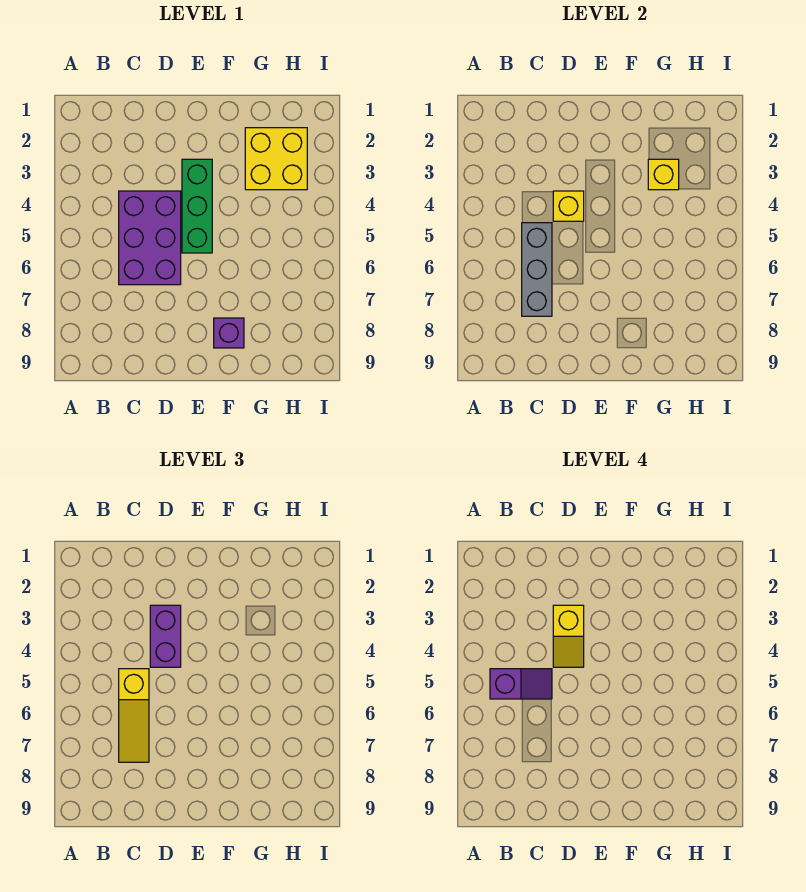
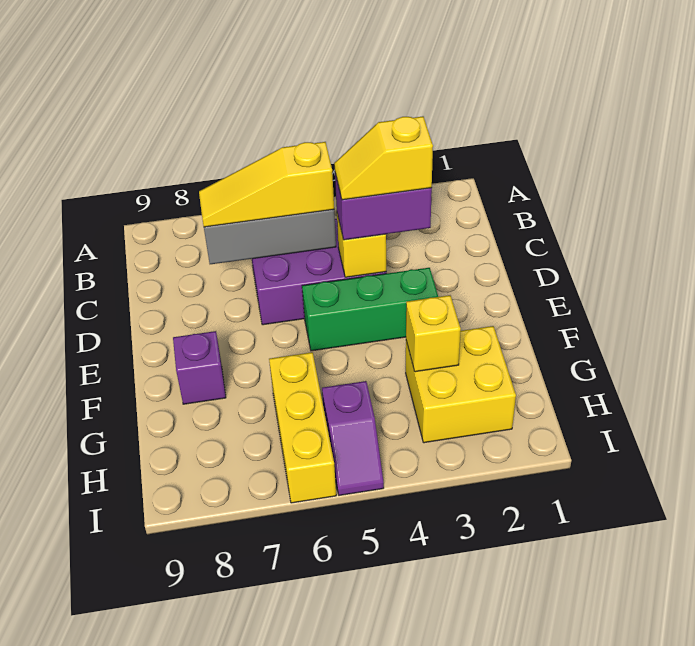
purple slope B5:C5 level 4 top B -> purple slope H5:I5 level 1 top H
none -> yellow brick G6:I6 level 1

